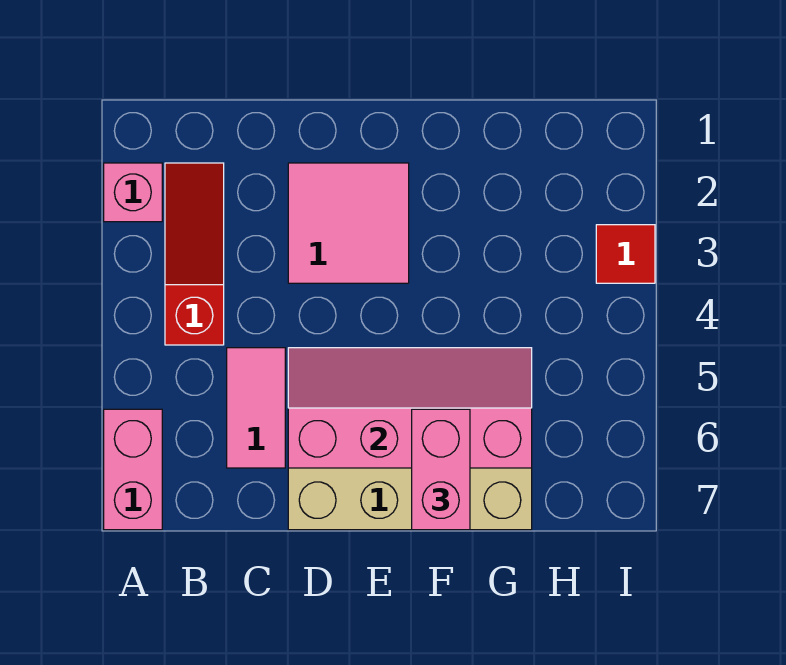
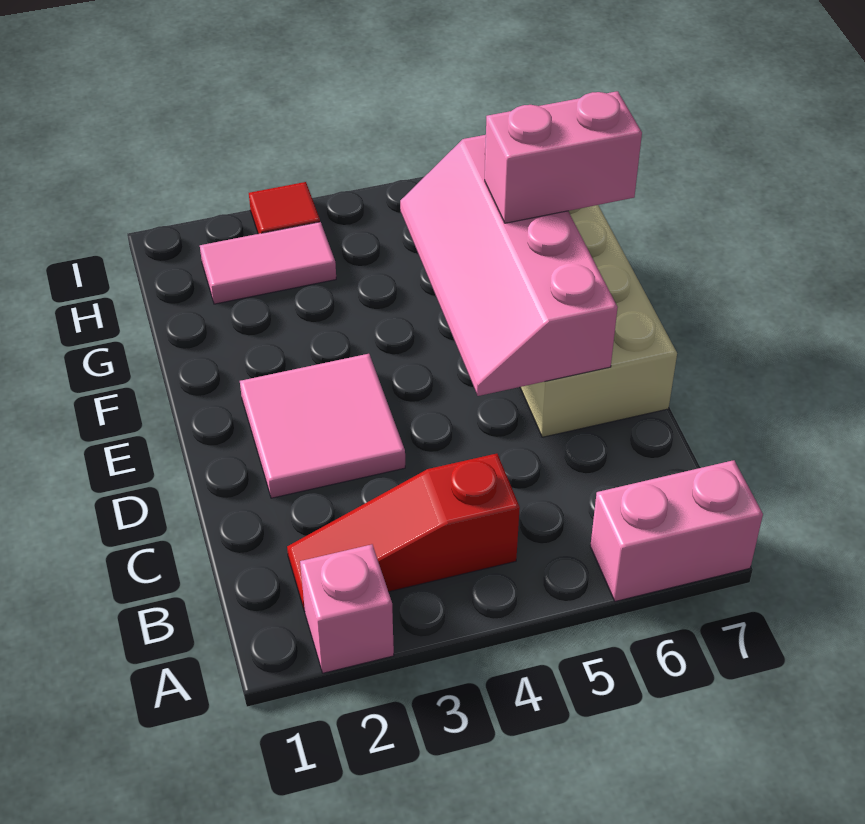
pink tile C5:C6 level 1 -> pink tile H2:H3 level 1

